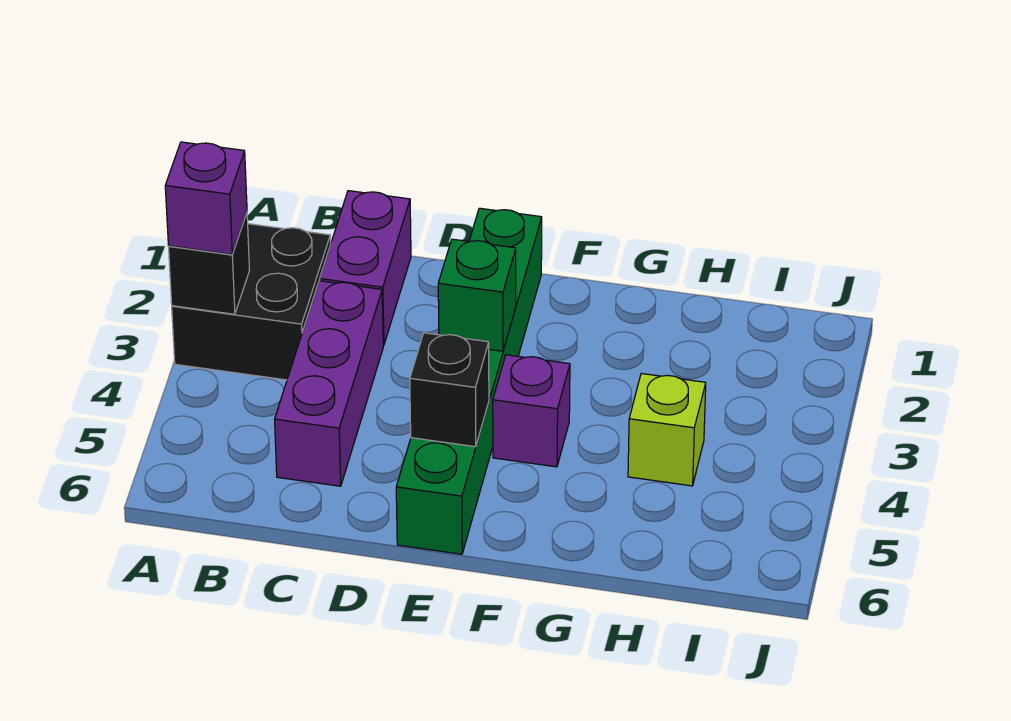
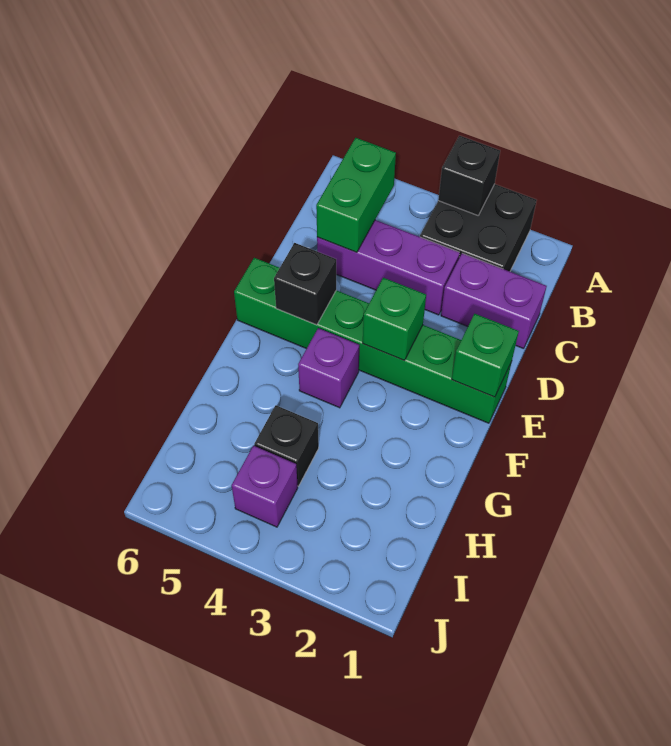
purple brick A3 level 3 -> purple brick I4 level 1
none -> green brick B5:C5 level 2
none -> green brick E1 level 2
lime brick H4 level 1 -> black brick H4 level 1

